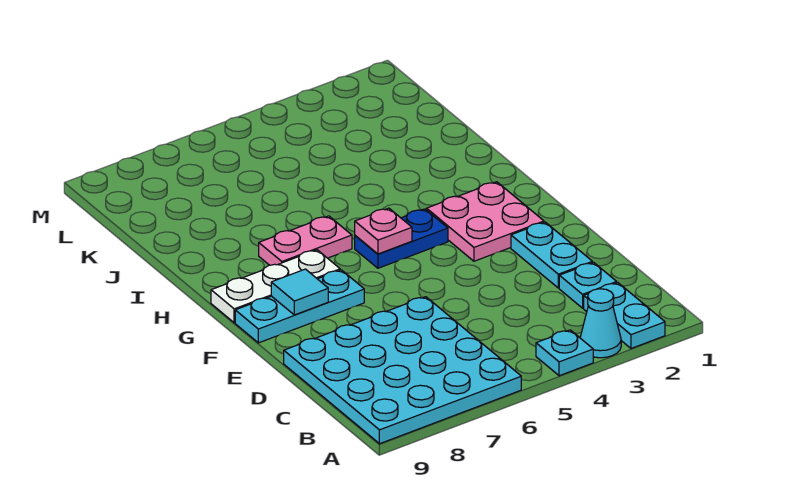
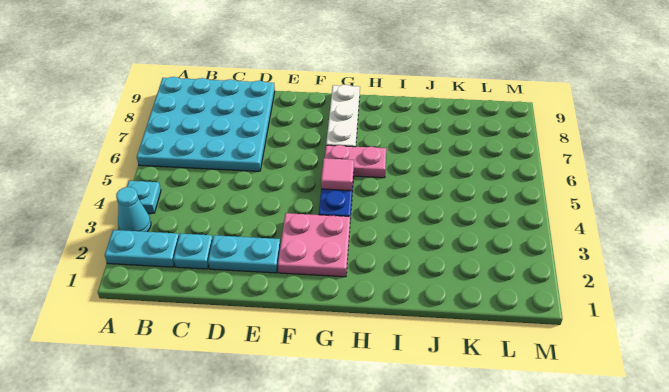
cyan plate F7:F9 level 1 -> none
cyan tile F8 level 2 -> none
pink plate G5 level 2 -> pink tile G5 level 2
pink plate H6:H7 level 1 -> pink plate G6:H6 level 1

